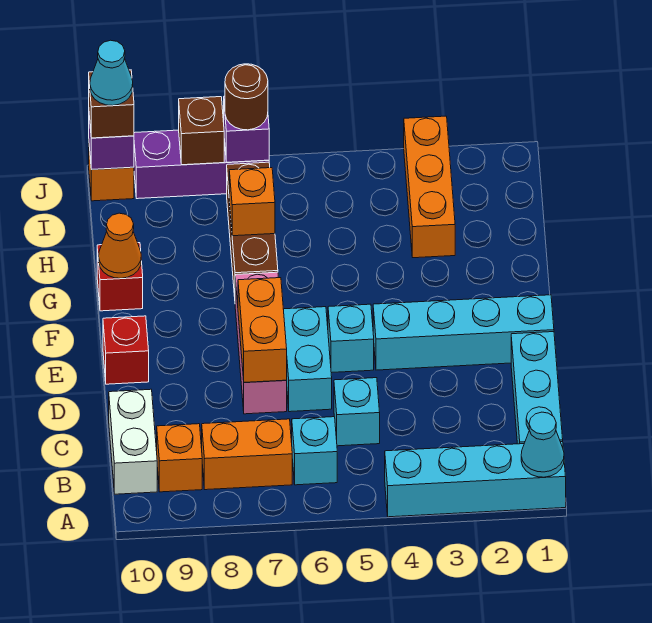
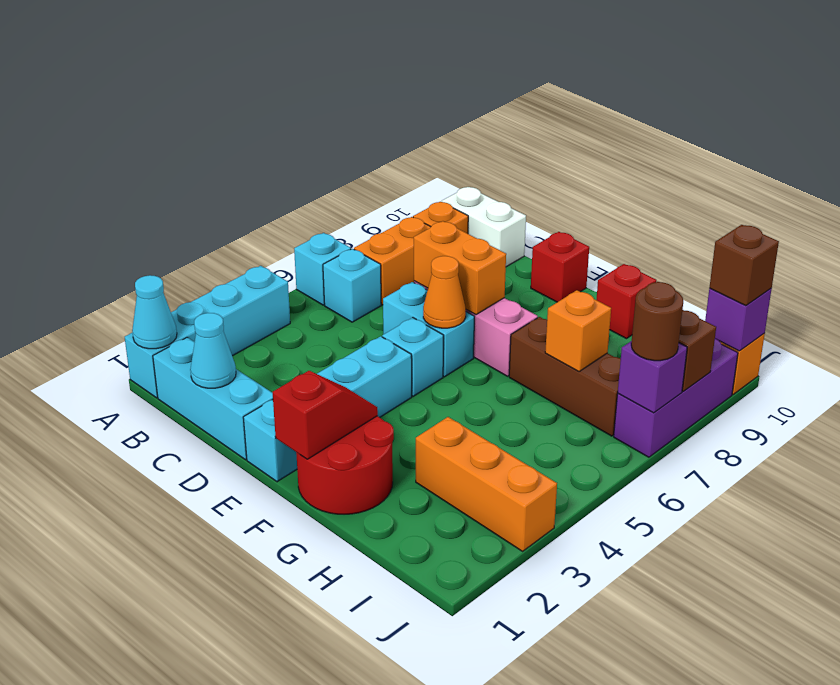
cyan brick C5 level 1 -> cyan brick A6 level 1
none -> red round brick F1:G2 level 1
none -> red slope F1:F2 level 2 top 1
orange cone G10 level 2 -> orange cone E6 level 2
cyan cone J10 level 4 -> cyan cone C1 level 2

